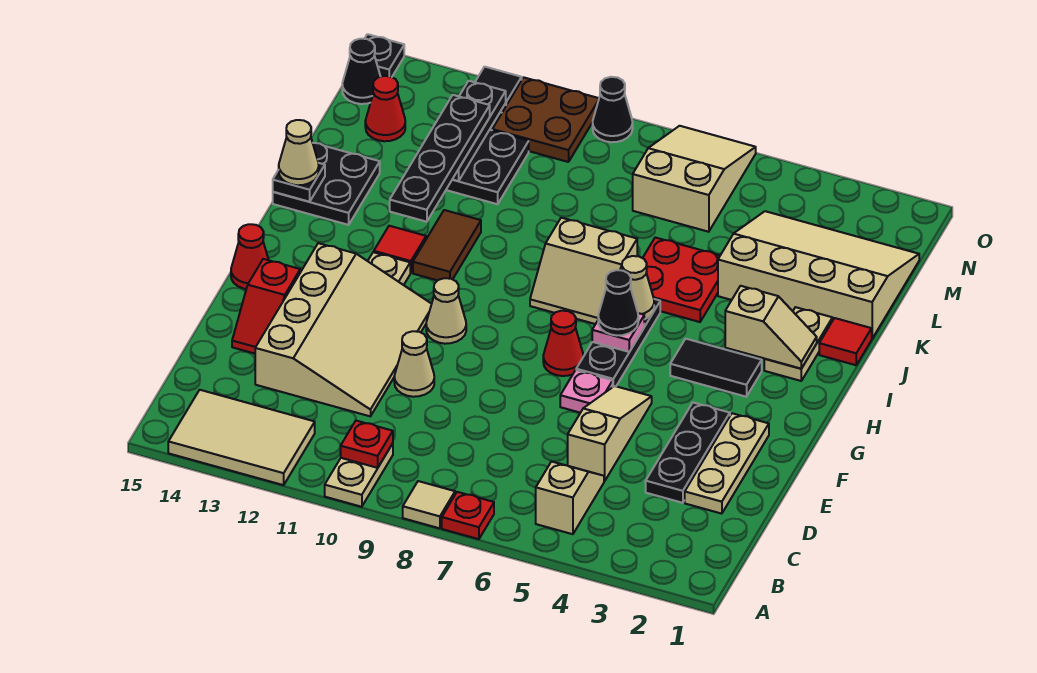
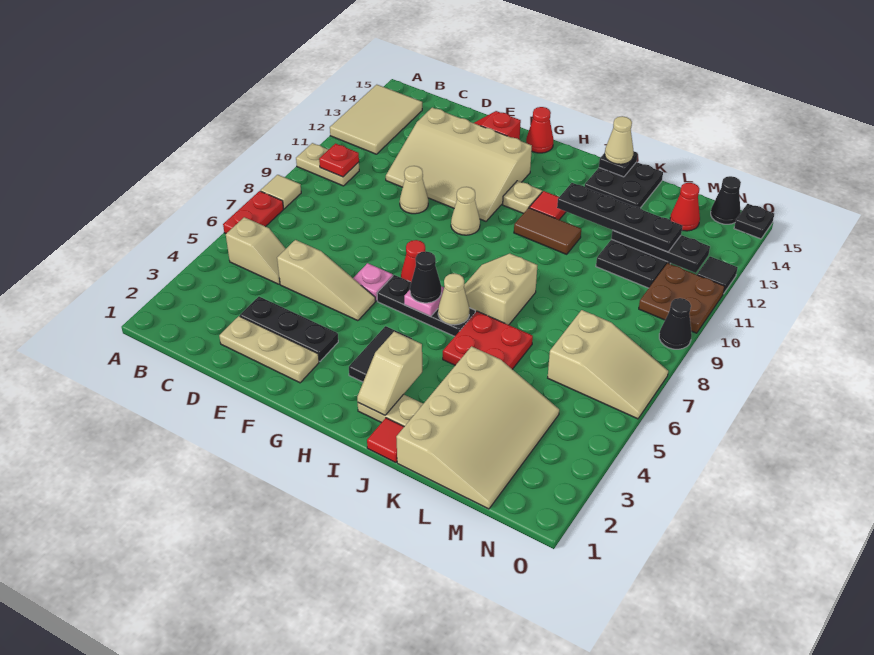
red plate A7 level 1 -> red plate A6:A7 level 1

